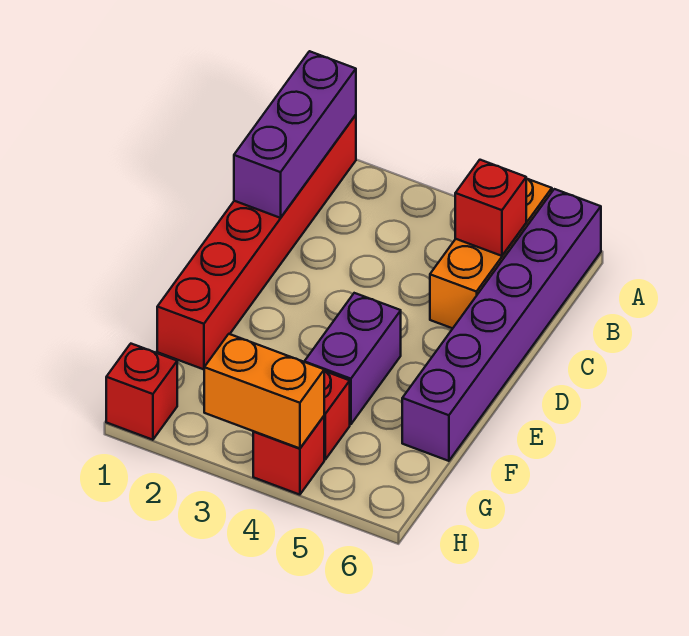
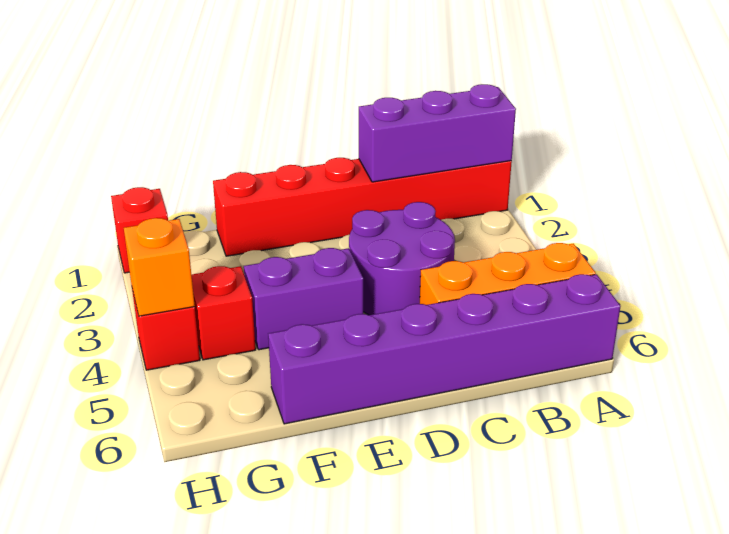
red brick B5 level 2 -> none
none -> purple round brick C3:D4 level 1
orange brick H3:H4 level 2 -> orange brick H4 level 2

